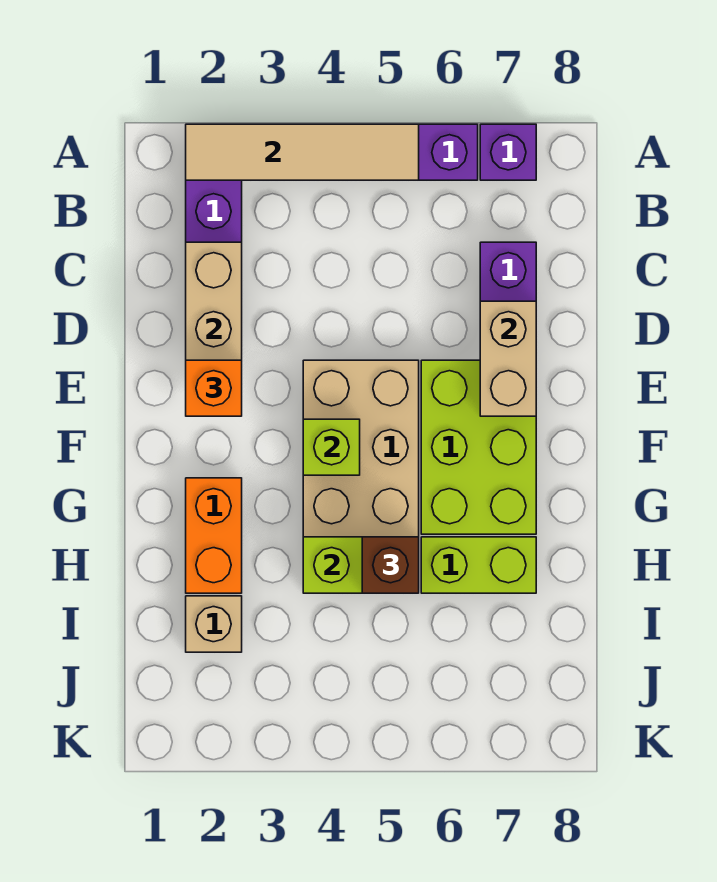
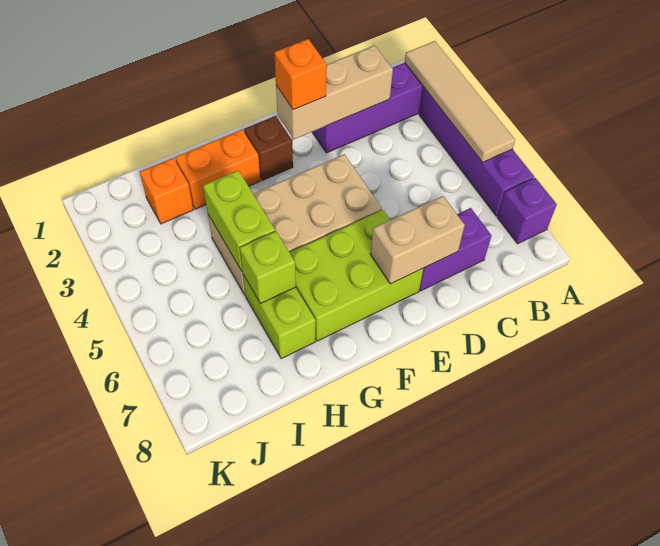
lime brick F4 level 2 -> lime brick H6 level 2
brown brick H5 level 3 -> brown brick F2 level 1
tan brick I2 level 1 -> orange brick I2 level 1

